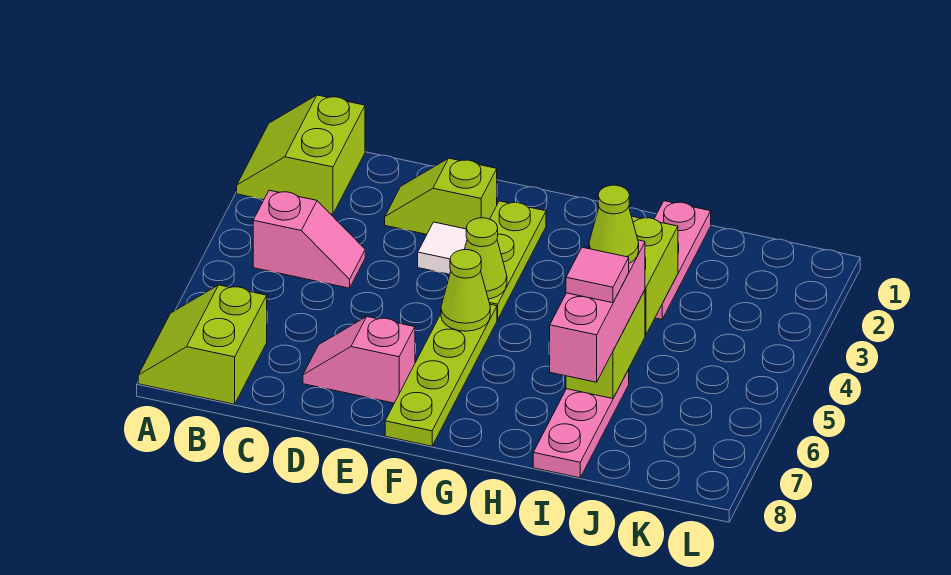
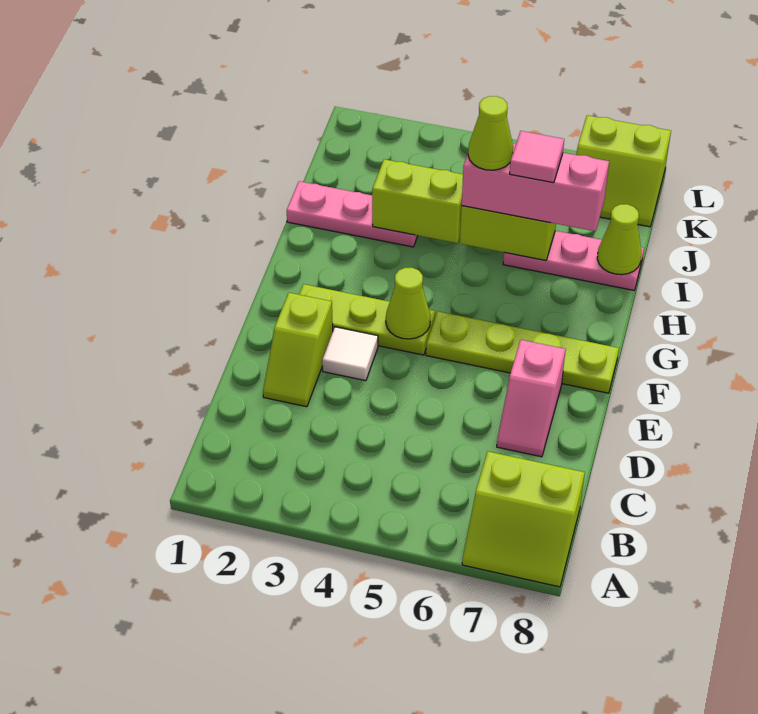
lime slope A1:B2 level 1 top B -> lime slope K7:L8 level 1 top L
pink slope B4:C4 level 1 top B -> none
lime cone F5 level 2 -> lime cone I8 level 2

